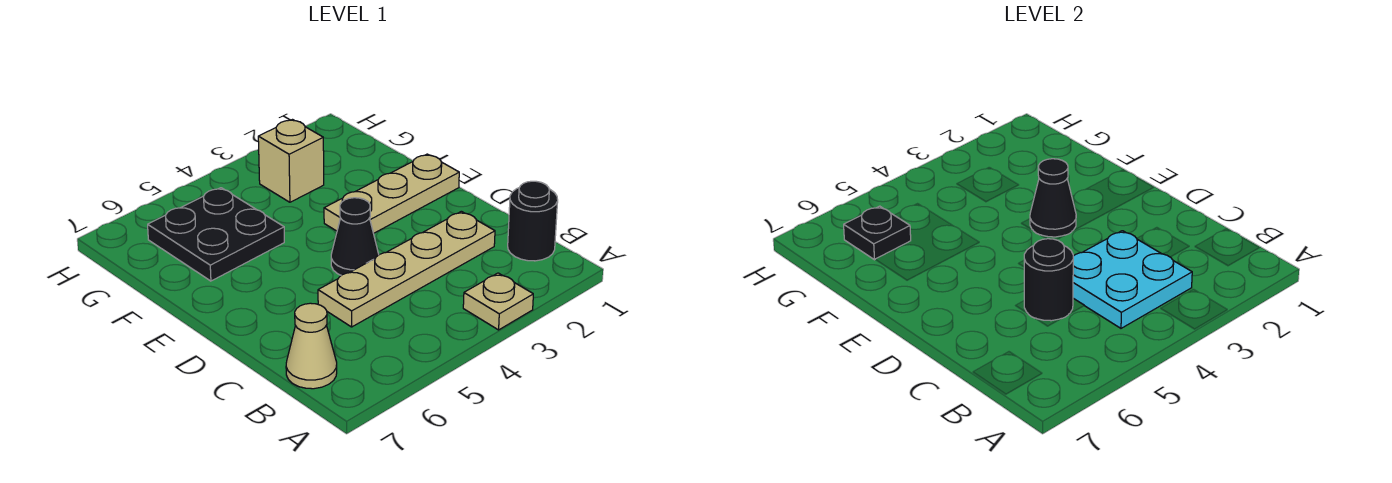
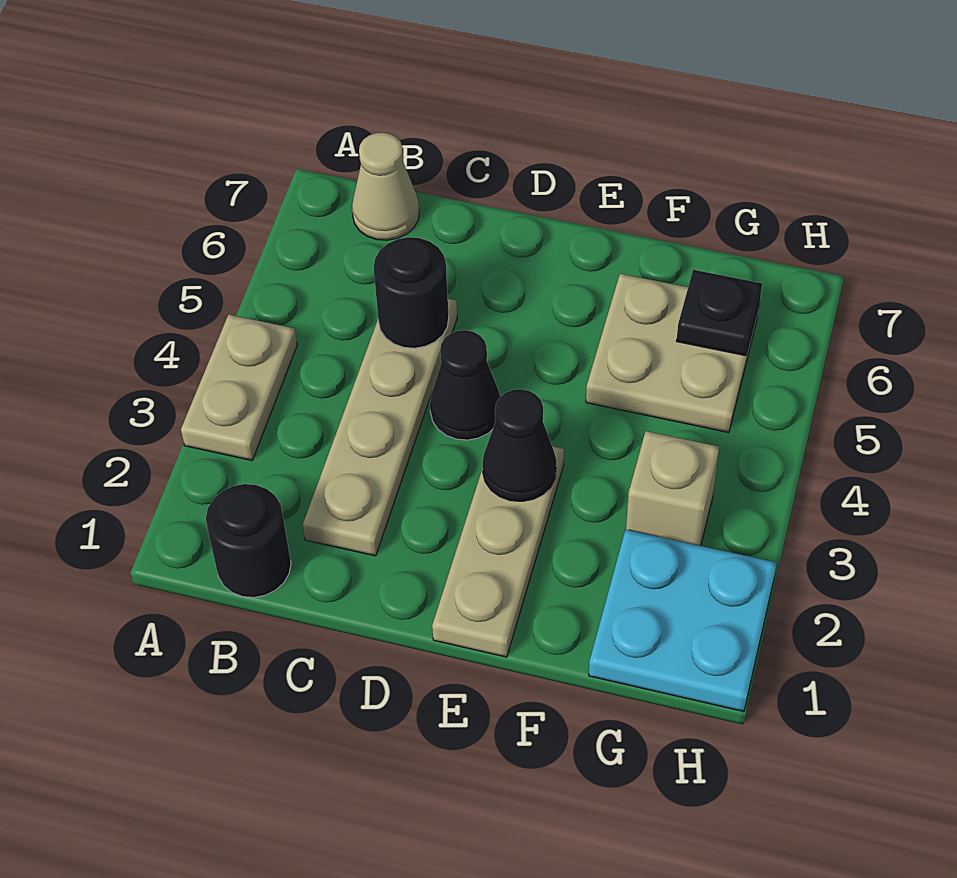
tan plate A3 level 1 -> tan plate A3:A4 level 1
cyan plate B3:C4 level 2 -> cyan plate G1:H2 level 1
black plate F5:G6 level 1 -> tan plate F5:G6 level 1

